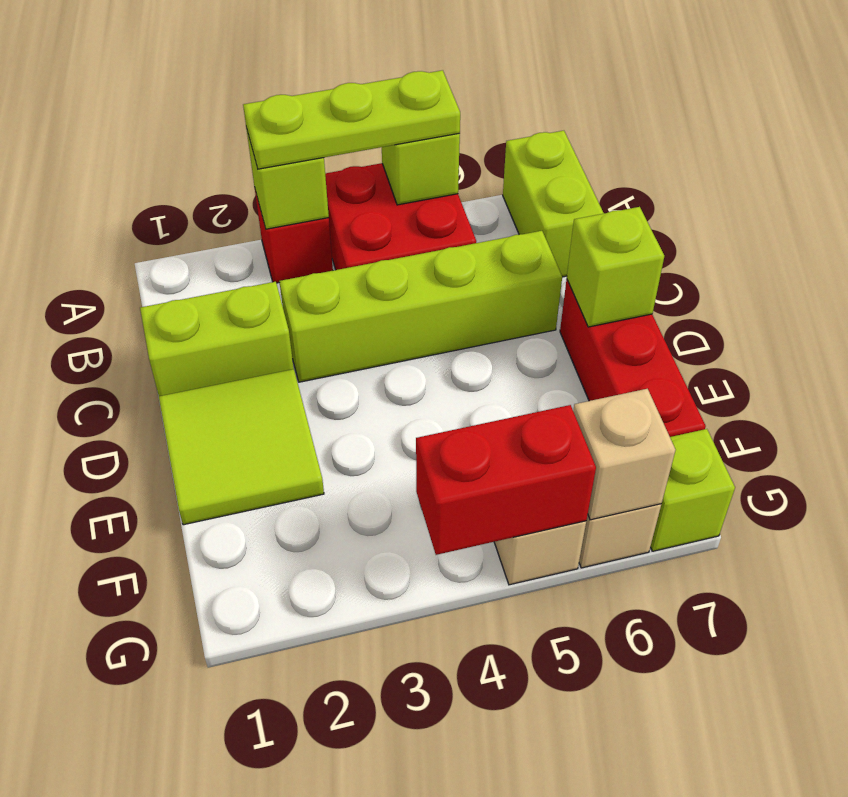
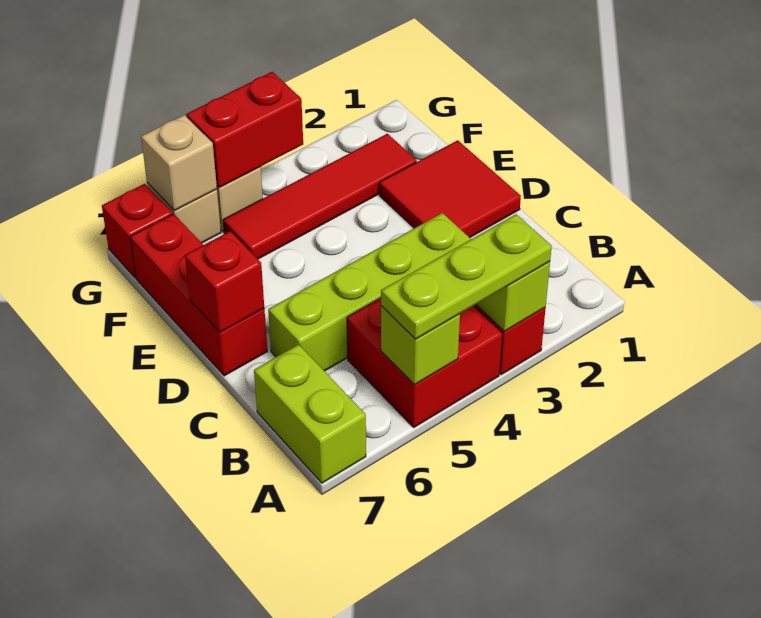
lime brick C1:C2 level 1 -> none
lime tile D1:E2 level 1 -> red tile D1:E2 level 1
lime brick D7 level 2 -> red brick D7 level 2
none -> red tile F2:F5 level 1
lime brick G7 level 1 -> red brick G7 level 1

